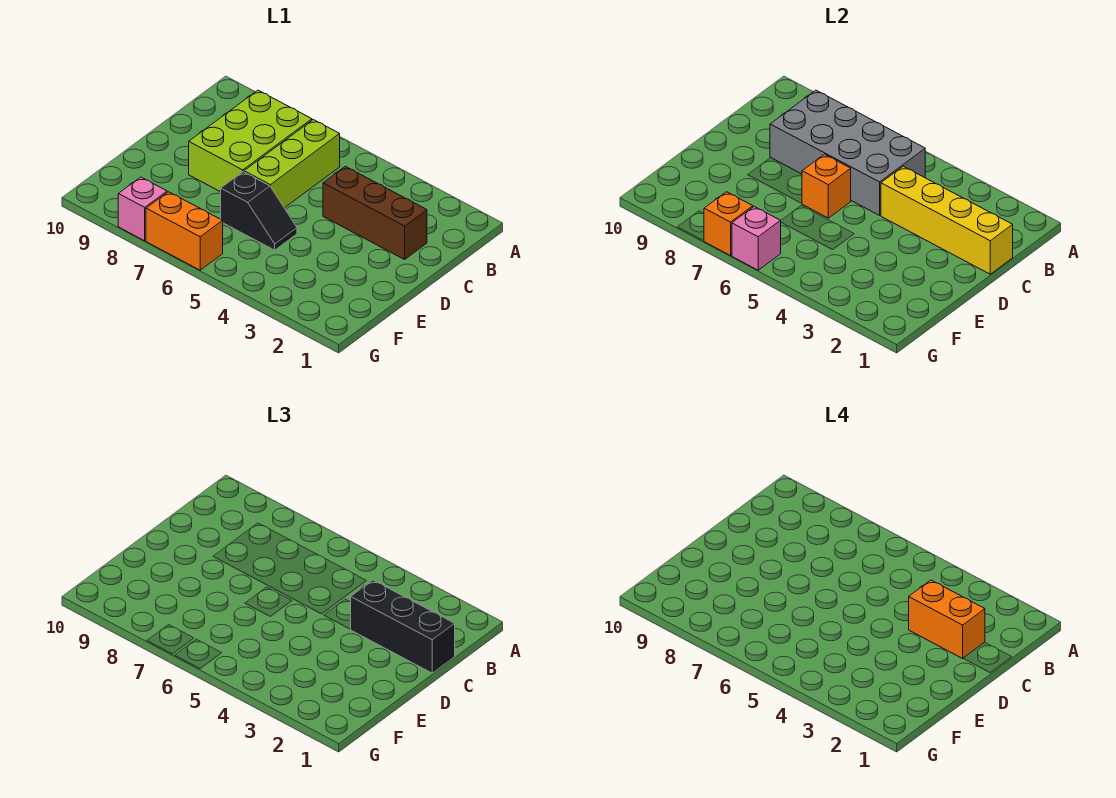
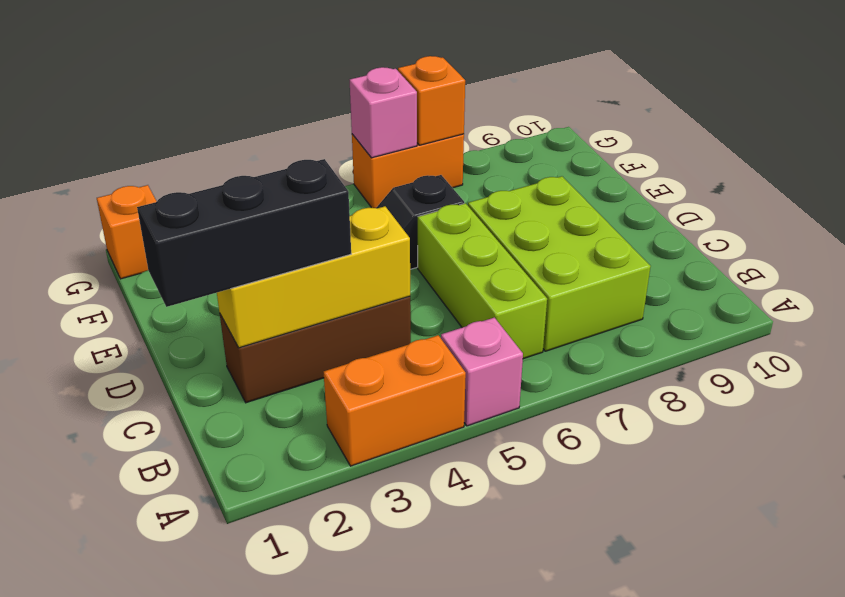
grey brick B5:C8 level 2 -> none
yellow brick C1:C4 level 2 -> yellow brick C2:C4 level 2
orange brick C2:C3 level 4 -> orange brick A3:A4 level 1
orange brick D6 level 2 -> orange brick G1 level 1
pink brick G8 level 1 -> pink brick A5 level 1

